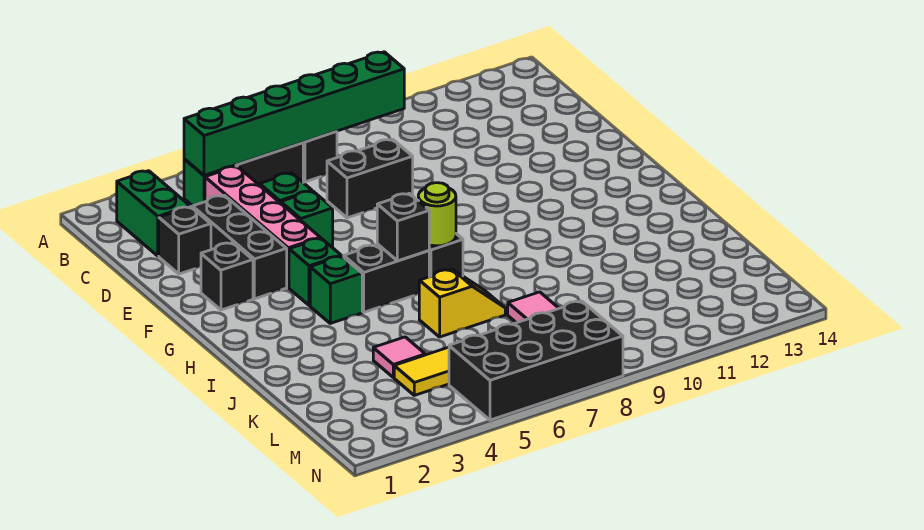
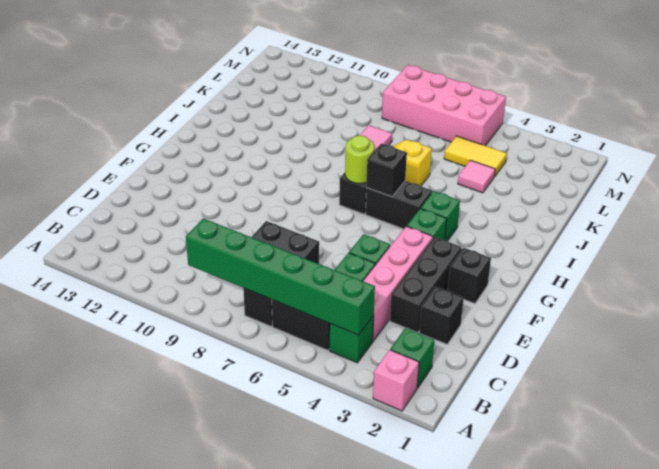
none -> pink brick A2 level 1
green brick B2:C2 level 1 -> green brick B2 level 1
black brick M5:N8 level 1 -> pink brick M5:N8 level 1

